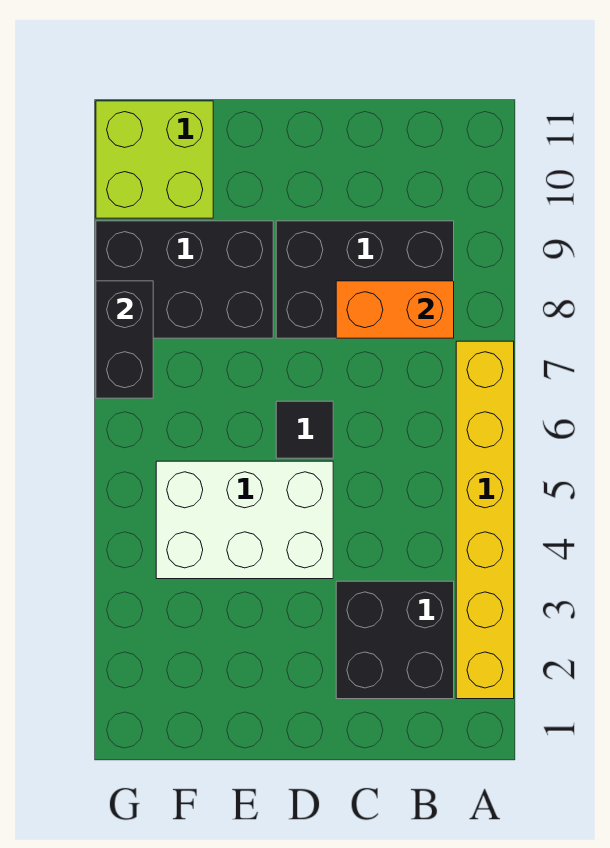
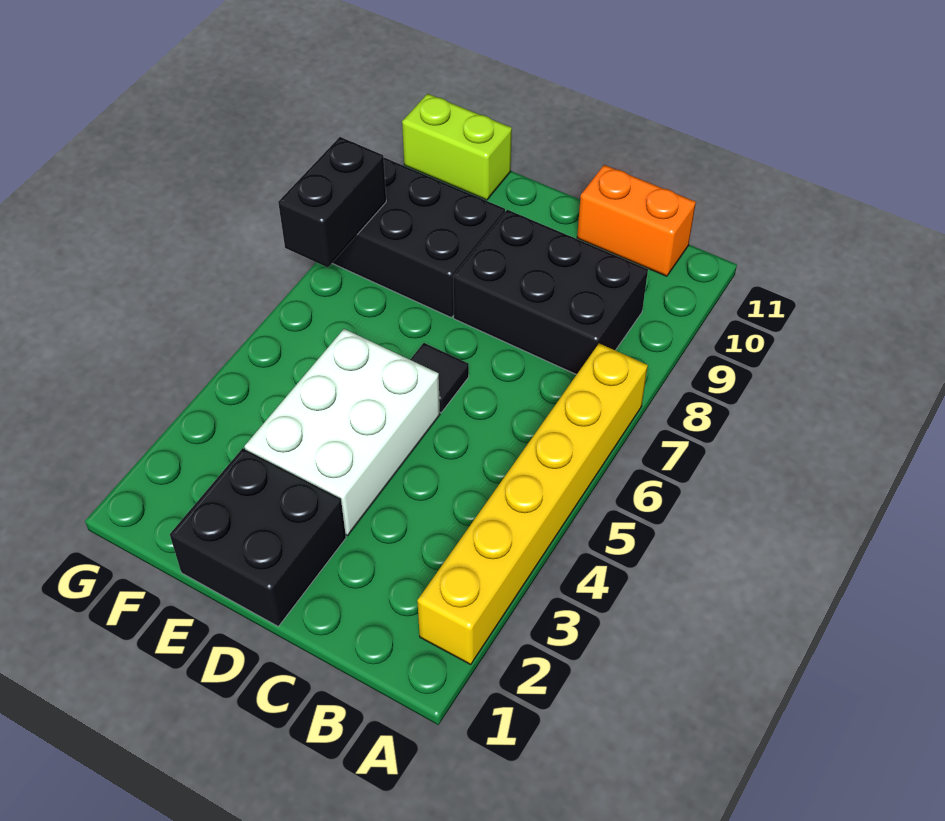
black brick B2:C3 level 1 -> black brick D1:E2 level 1
orange brick B8:C8 level 2 -> orange brick B11:C11 level 1
white brick D4:F5 level 1 -> white brick D3:E5 level 1
lime brick F10:G11 level 1 -> lime brick F11:G11 level 1

